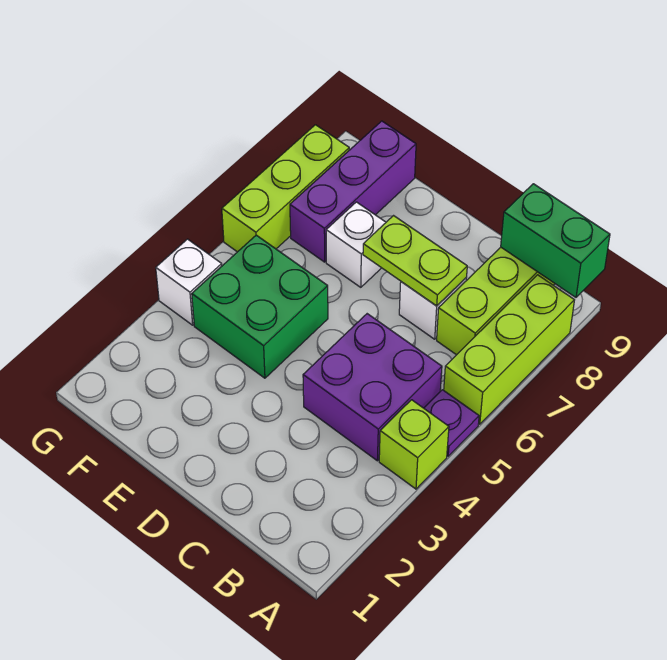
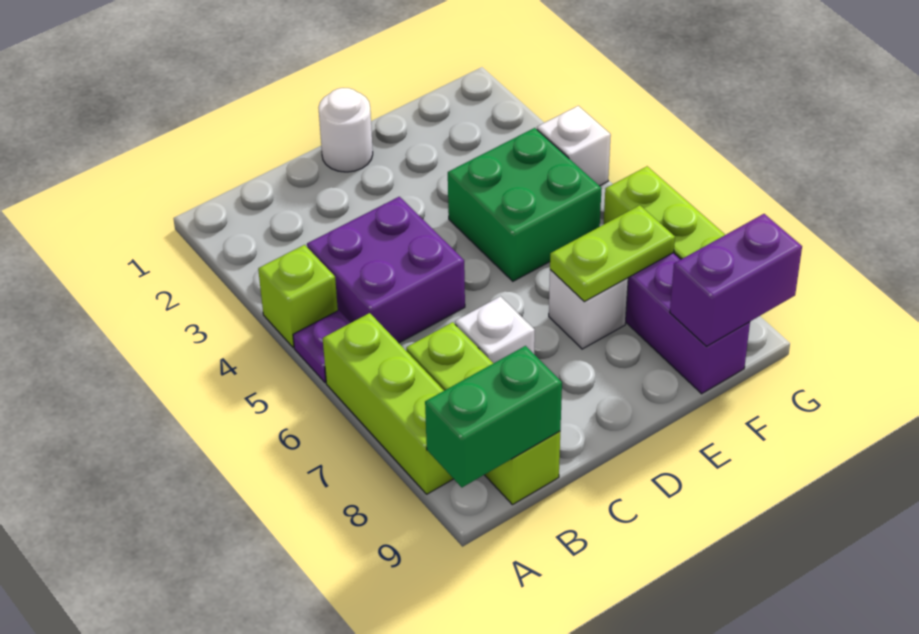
lime plate C7:D7 level 2 -> lime plate E7:F7 level 2
none -> white round brick D1 level 1
none -> purple brick F9:G9 level 2

